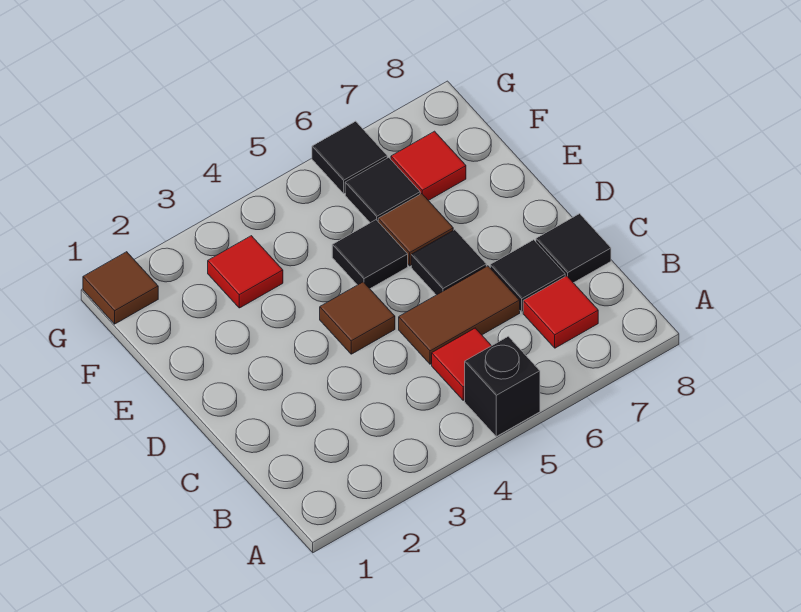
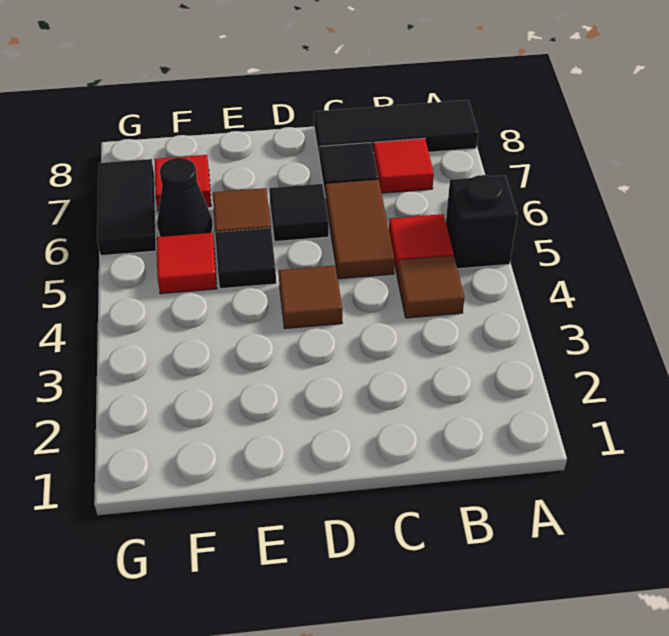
black tile C8 level 1 -> black tile A8:C8 level 1
red tile F3 level 1 -> red tile F5 level 1
black tile F6 level 1 -> black cone F6 level 1
brown tile G1 level 1 -> brown tile B4 level 1
black tile G6 level 1 -> black tile G6:G7 level 1

